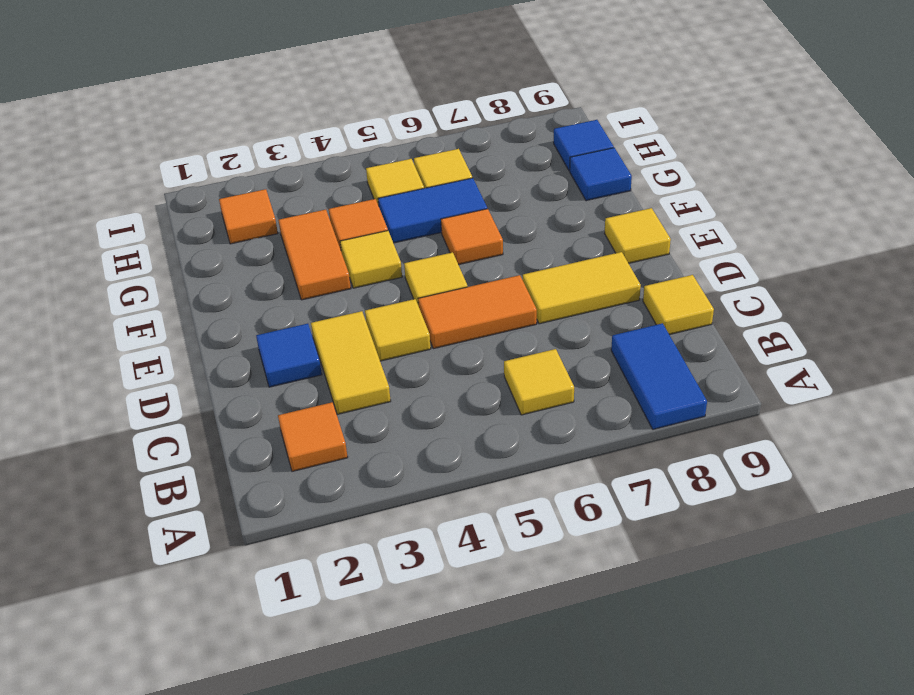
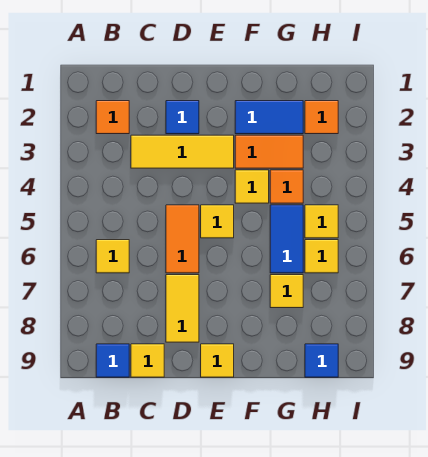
blue tile A8:B8 level 1 -> blue tile F2:G2 level 1
yellow tile C3:D3 level 1 -> yellow tile C3:E3 level 1
yellow tile D4 level 1 -> yellow tile G7 level 1
orange tile F6 level 1 -> none
blue tile G9 level 1 -> blue tile B9 level 1

